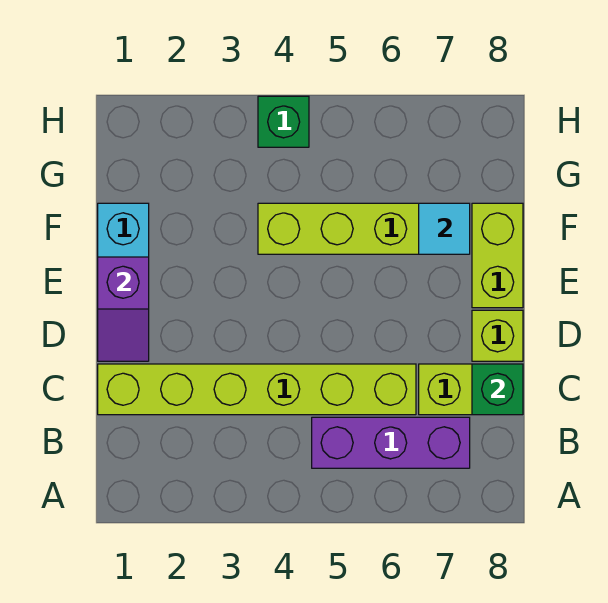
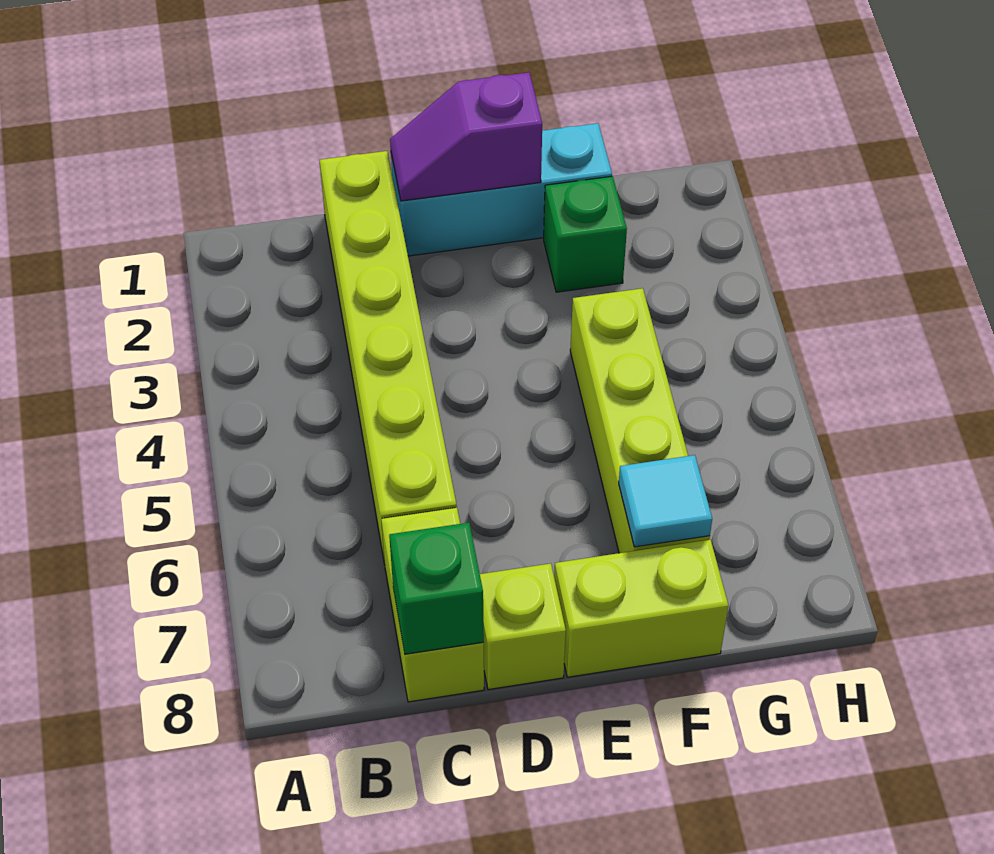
purple brick B5:B7 level 1 -> none
green brick H4 level 1 -> green brick F2 level 1

